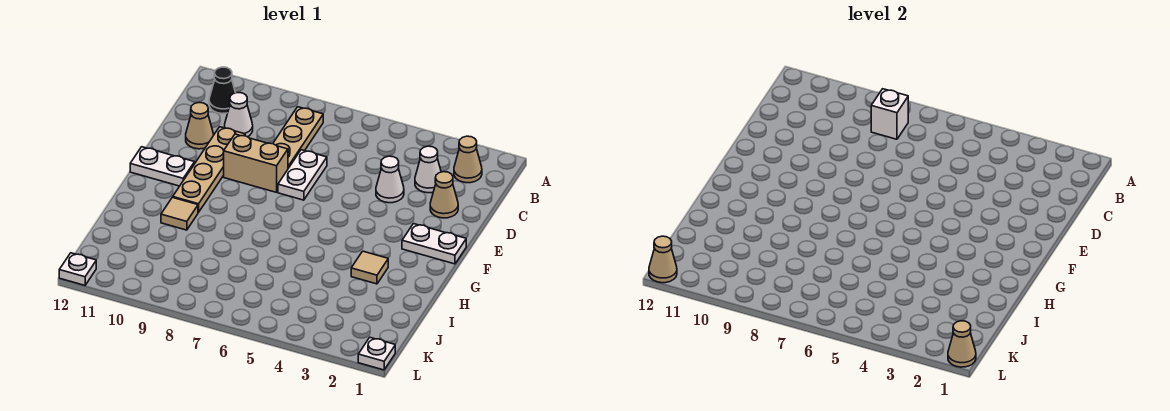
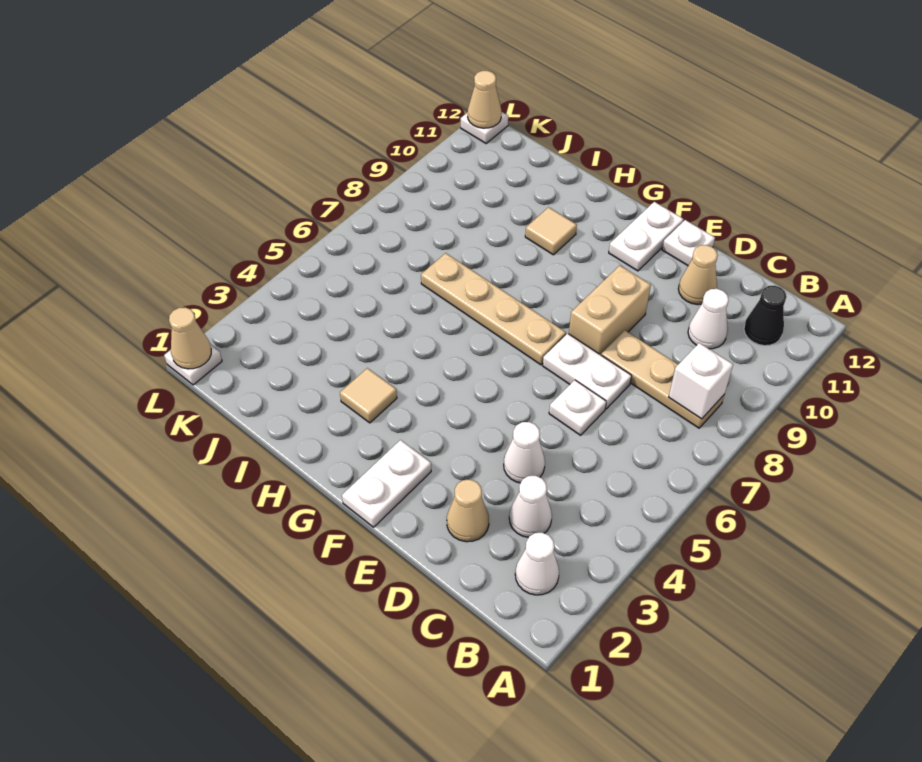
tan cone B2 level 1 -> white cone B2 level 1
none -> white plate D6 level 1
tan plate D10:G10 level 1 -> tan plate F7:I7 level 1
none -> white plate E12 level 1

